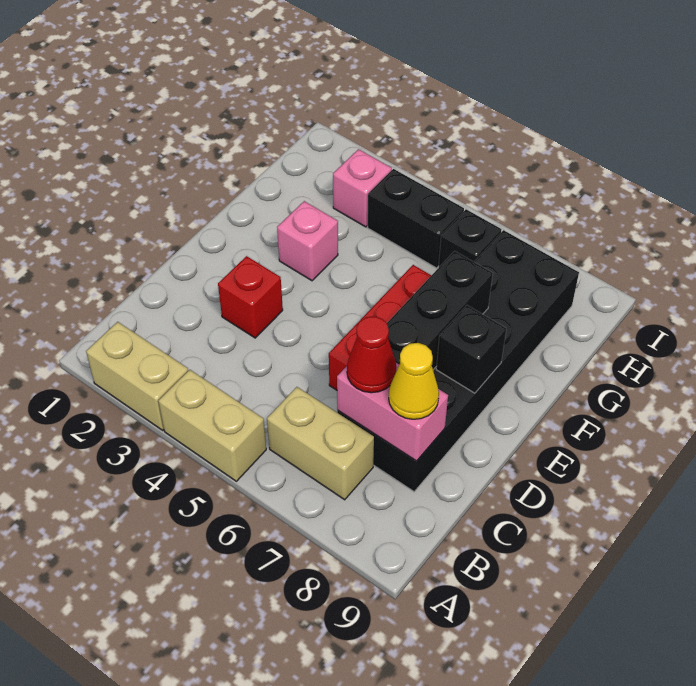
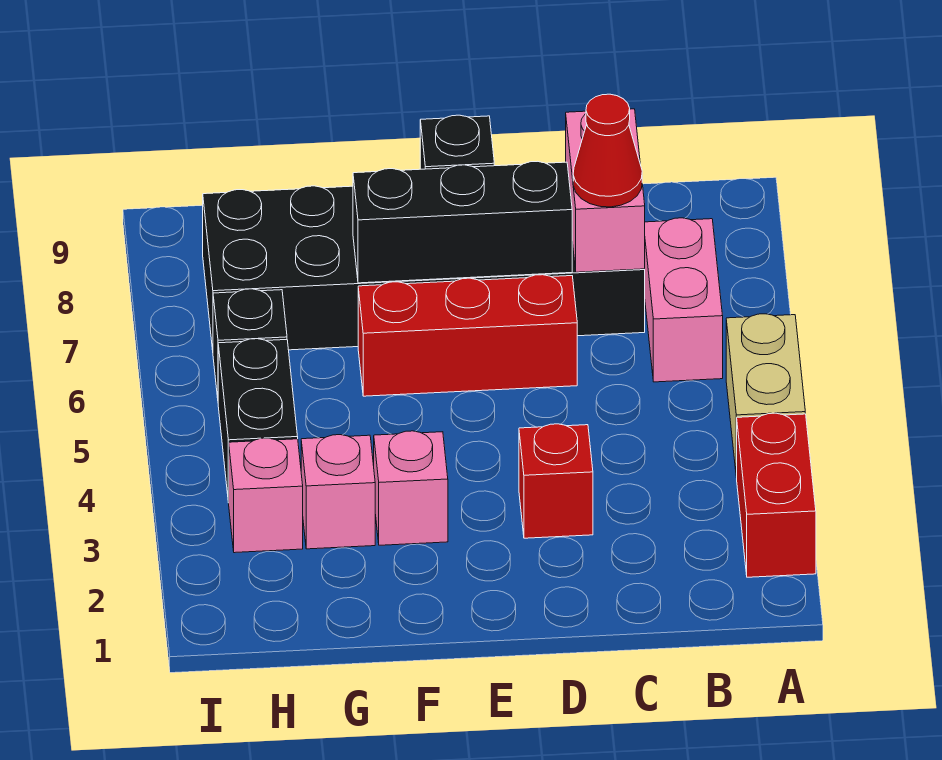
tan brick A2:A3 level 1 -> red brick A2:A3 level 1
tan brick B6:B7 level 1 -> pink brick B6:B7 level 1
yellow cone C8 level 3 -> none
none -> pink brick G3 level 1

